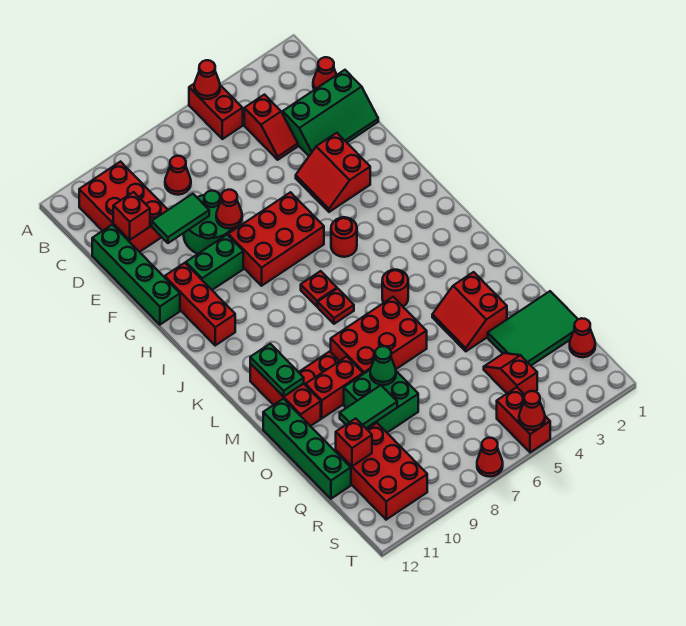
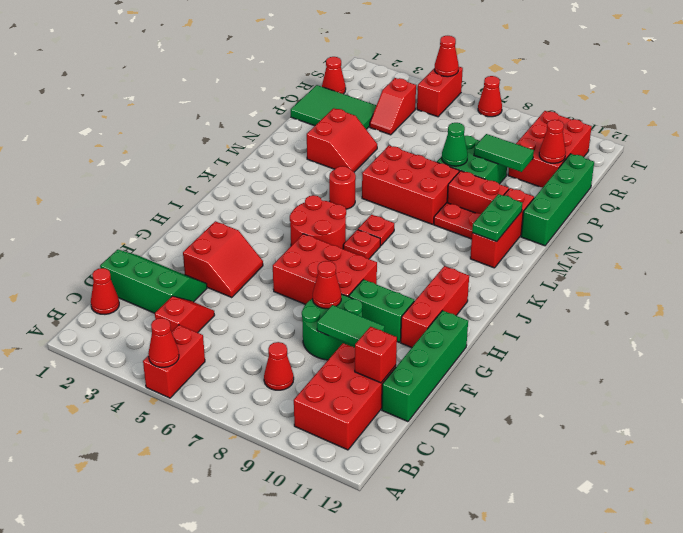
red round brick I5 level 1 -> red round brick I5:J6 level 1
red brick Q11 level 2 -> red cone Q11 level 2

